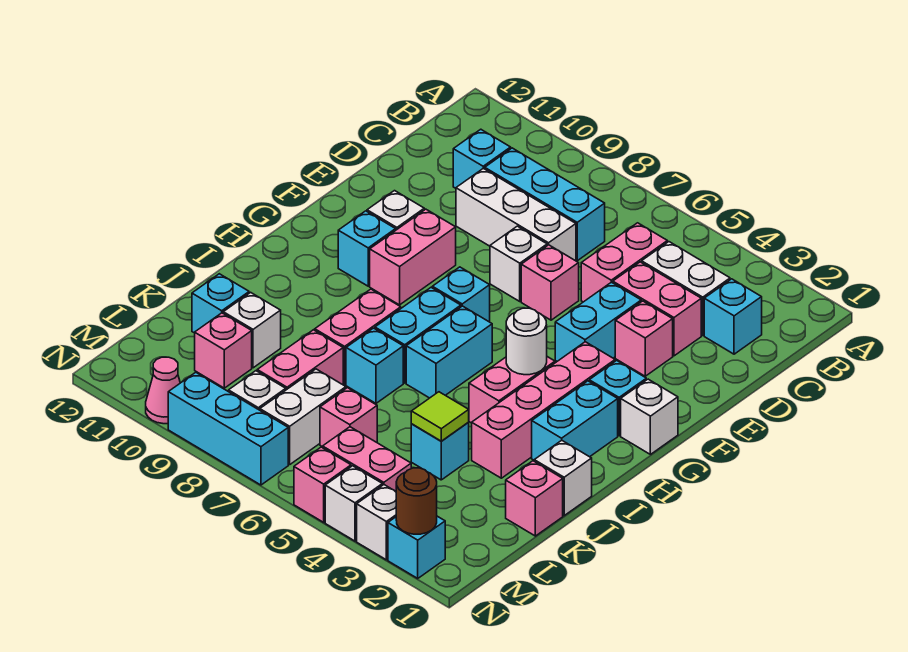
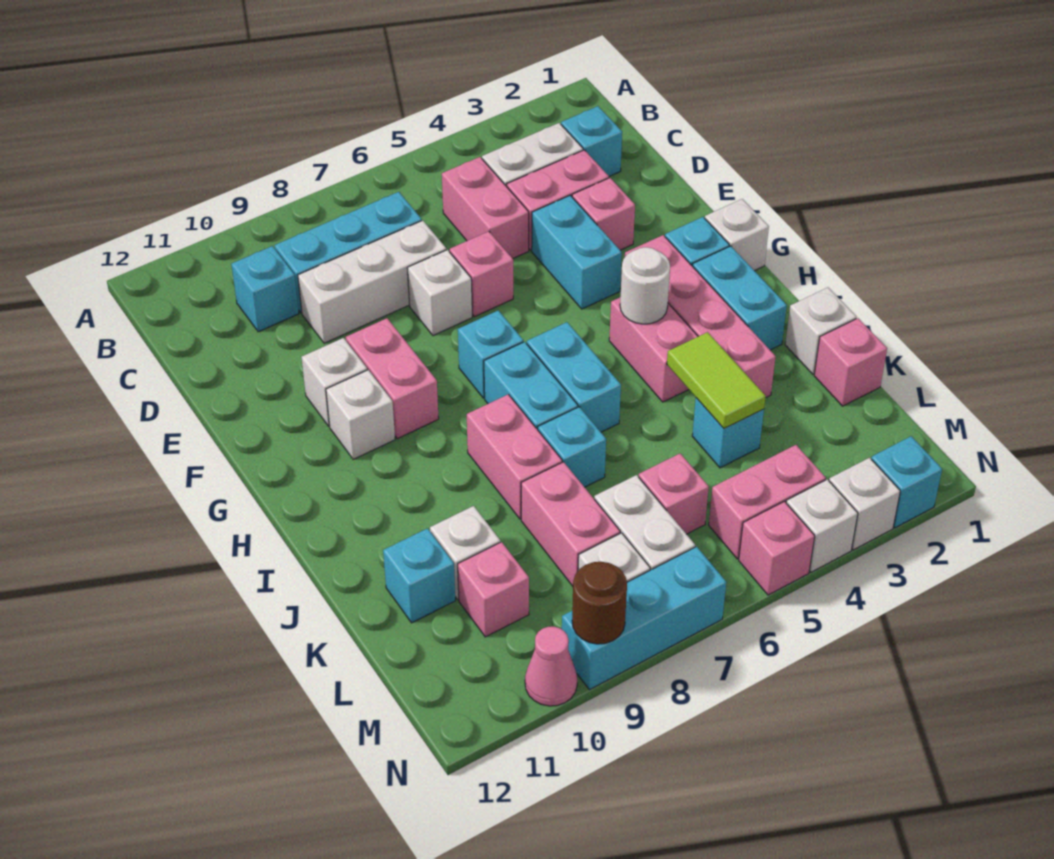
cyan brick G10 level 1 -> white brick G10 level 1
lime tile K4 level 2 -> lime tile J4:K4 level 2
brown round brick N2 level 2 -> brown round brick N9 level 2

